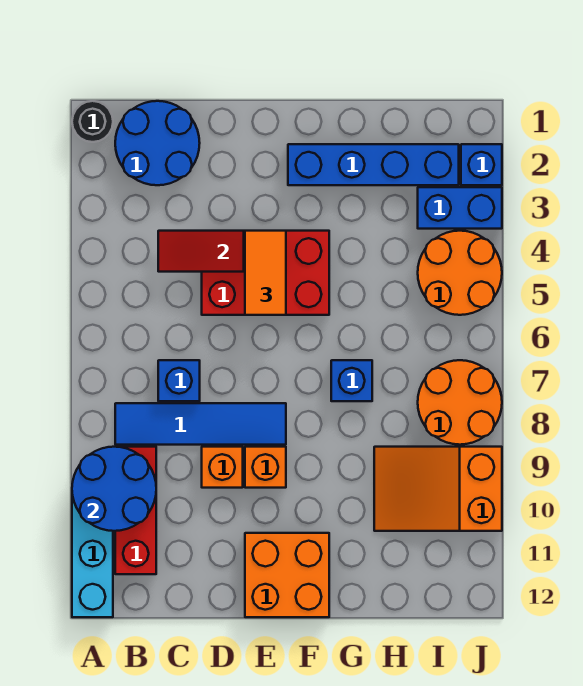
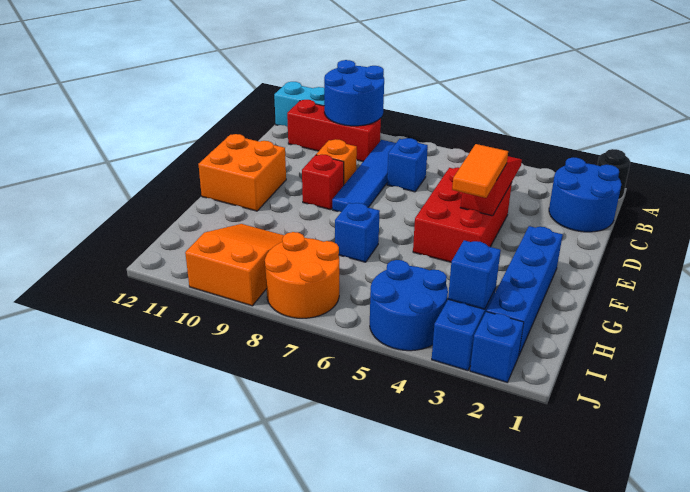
orange tile E4:E5 level 3 -> orange tile E4:F4 level 3
orange brick E9 level 1 -> red brick E9 level 1
none -> blue brick I3 level 2
orange round brick I4:J5 level 1 -> blue round brick I4:J5 level 1

